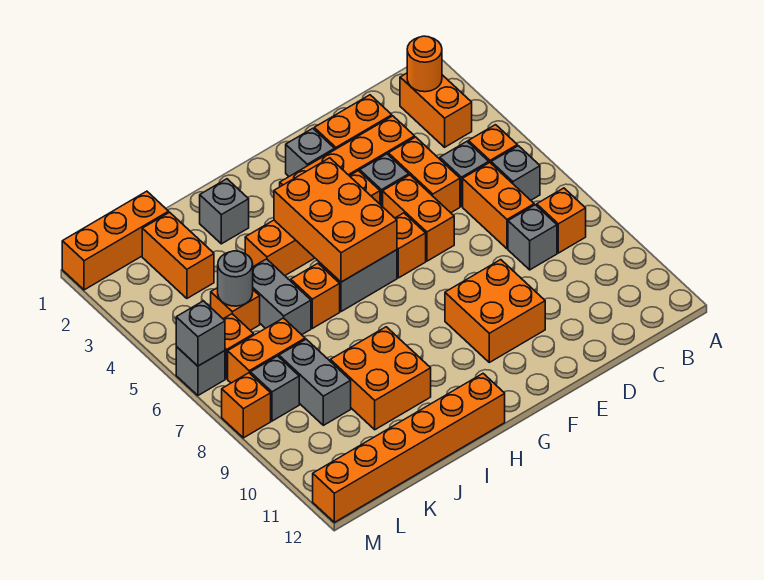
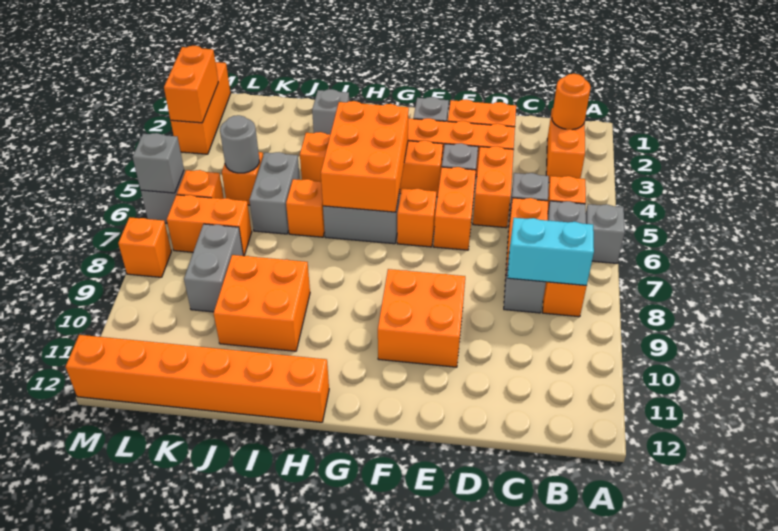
none -> cyan brick B8:C8 level 2
orange brick K1:M1 level 1 -> orange brick M1:M3 level 1
orange brick K2:K3 level 1 -> orange brick M2:M3 level 2
grey brick L8 level 1 -> grey brick A6 level 1

